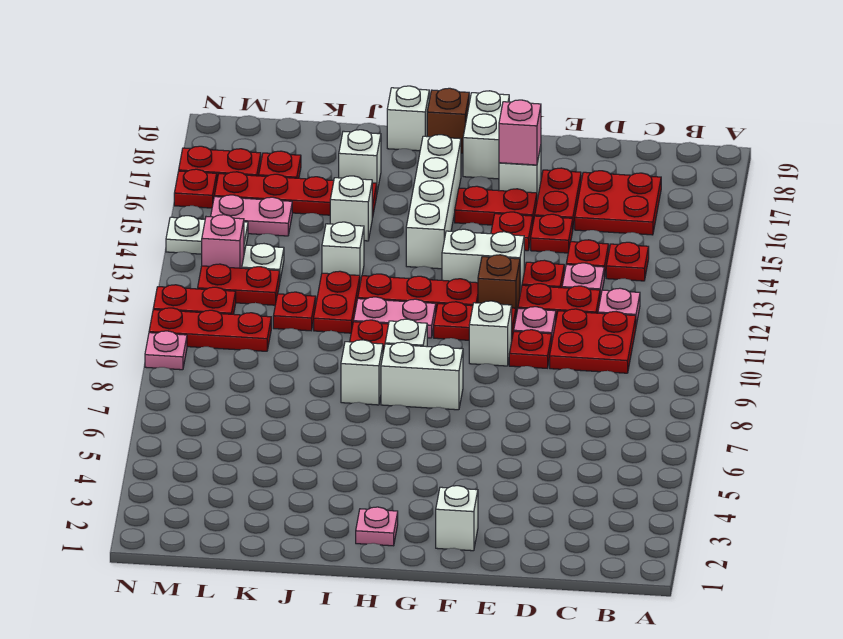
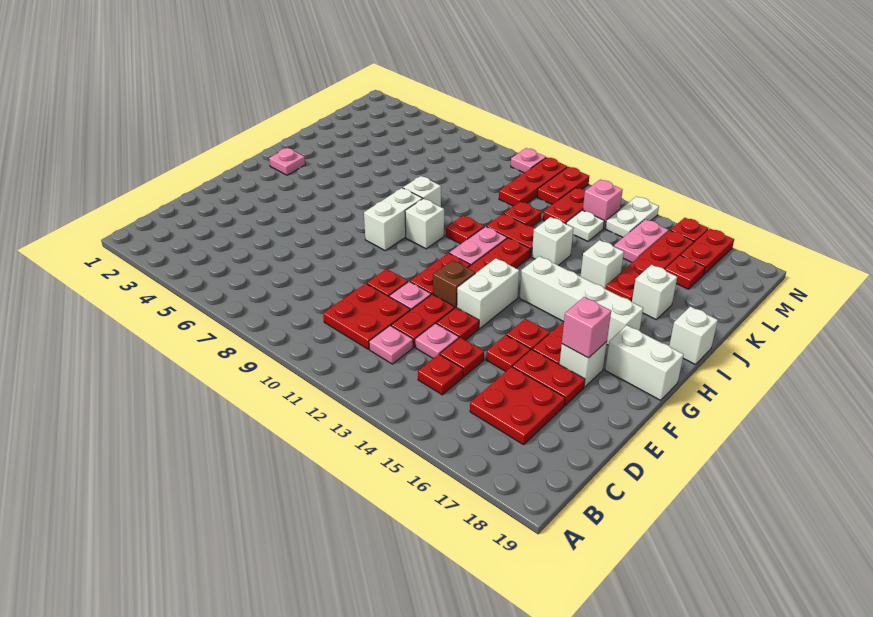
white brick F2 level 1 -> none
white brick F10 level 1 -> none
brown brick H19 level 1 -> none

